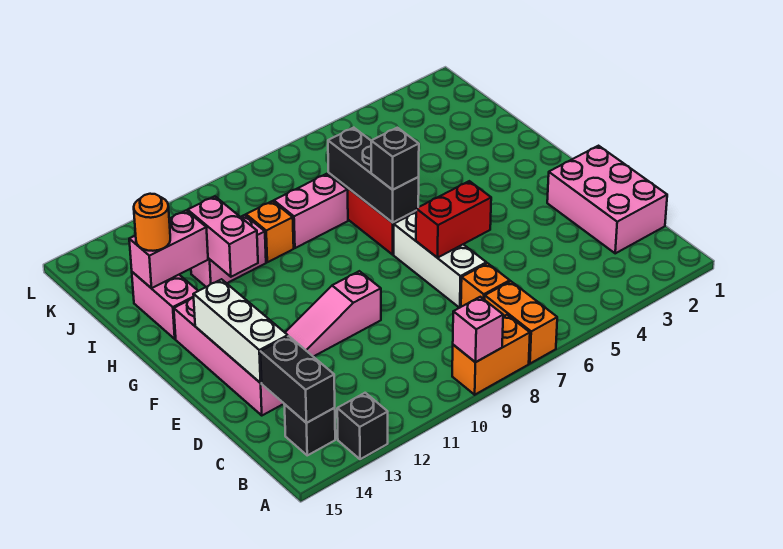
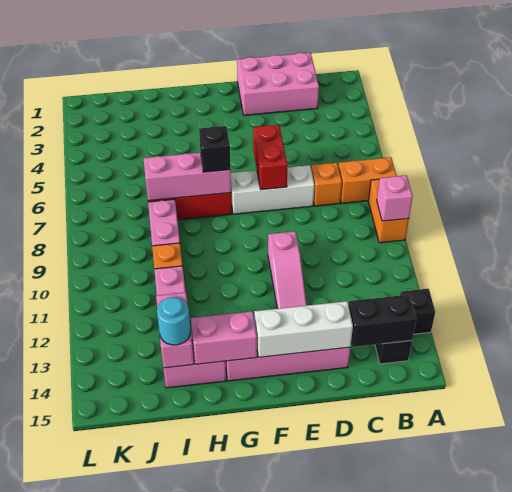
black brick G7:I7 level 2 -> pink brick G7:I7 level 2
pink brick H12:I12 level 2 -> pink brick G14:H14 level 2
orange round brick I14 level 3 -> cyan round brick I14 level 3

